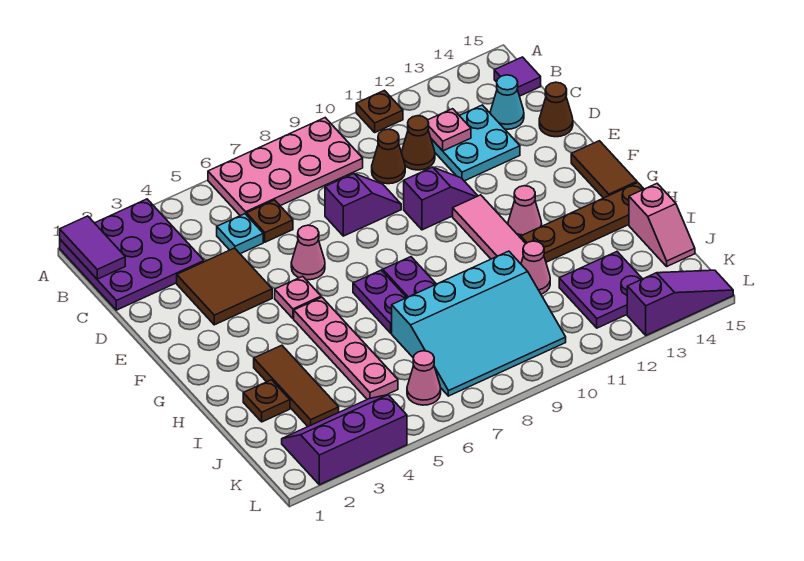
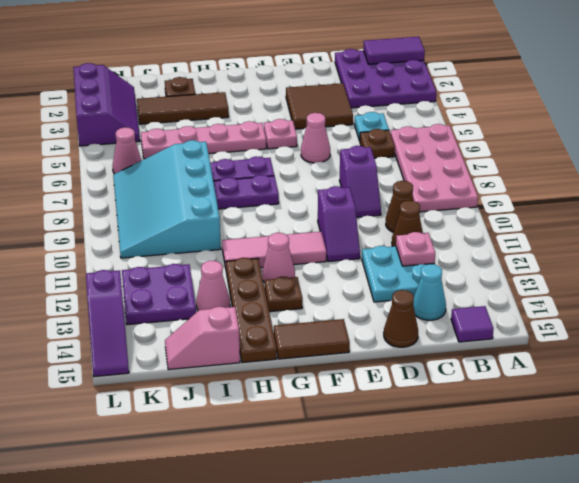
brown plate A11 level 1 -> brown plate G13 level 1
pink cone I11 level 1 -> pink cone I13 level 1

